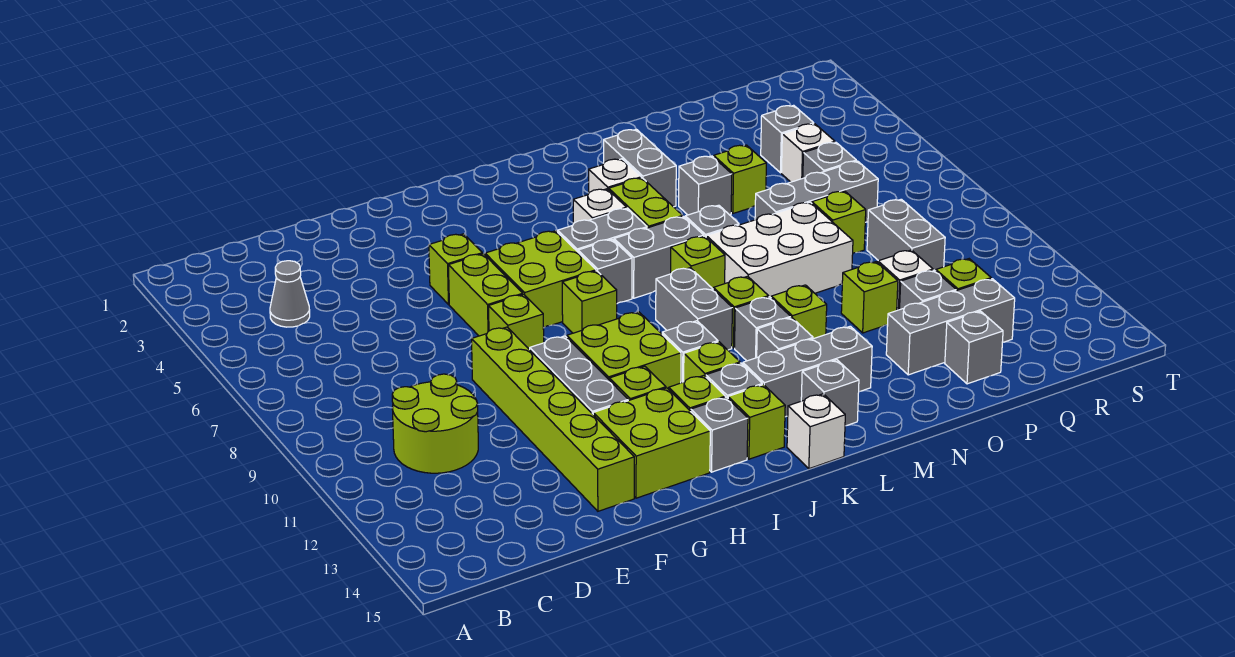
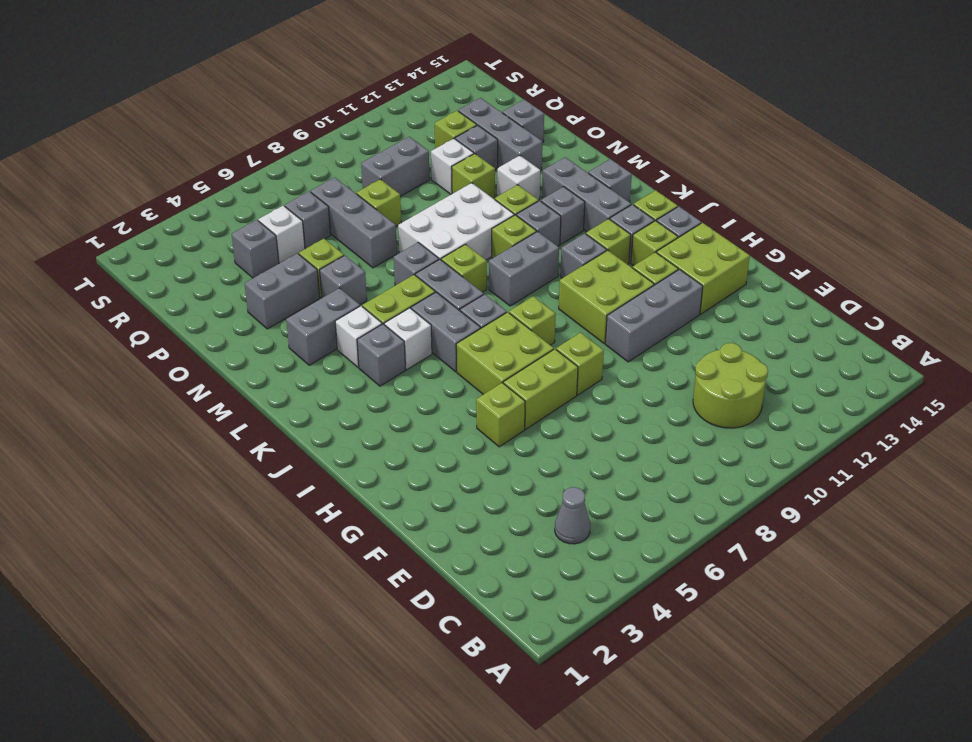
lime brick F9:F14 level 1 -> none
none -> grey brick K4 level 1
white brick K15 level 1 -> white brick N12 level 1
white brick M8:O9 level 1 -> white brick M8:N10 level 1
none -> grey brick O3:O4 level 1

